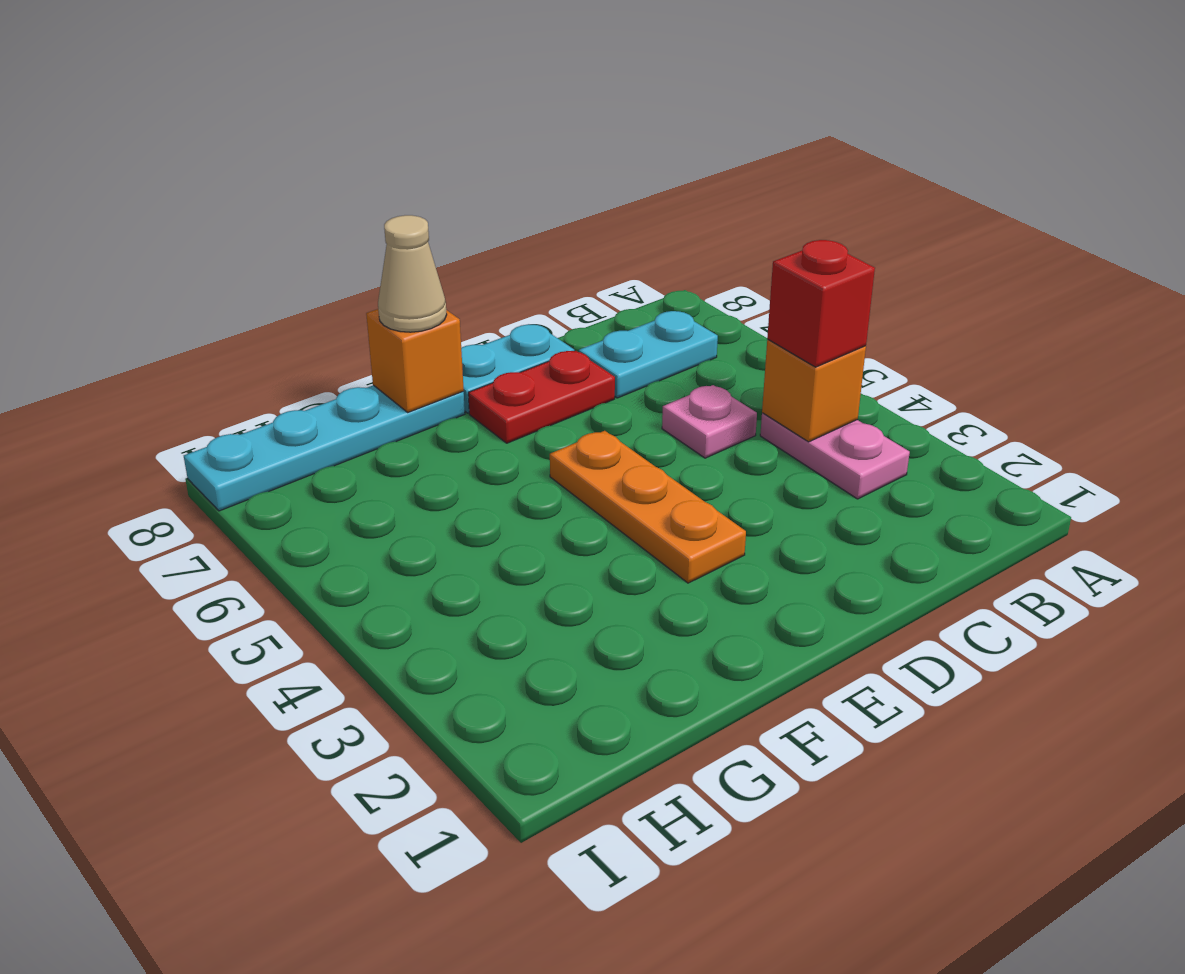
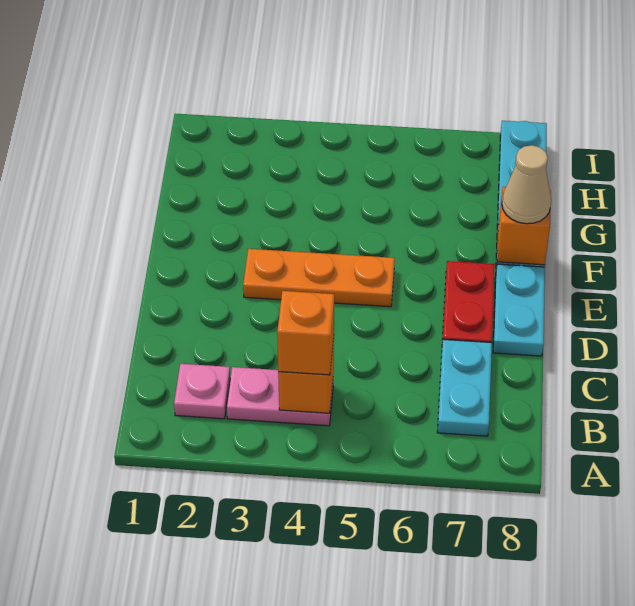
red brick B4 level 3 -> orange brick B4 level 3
pink plate C5 level 1 -> pink plate B2 level 1

